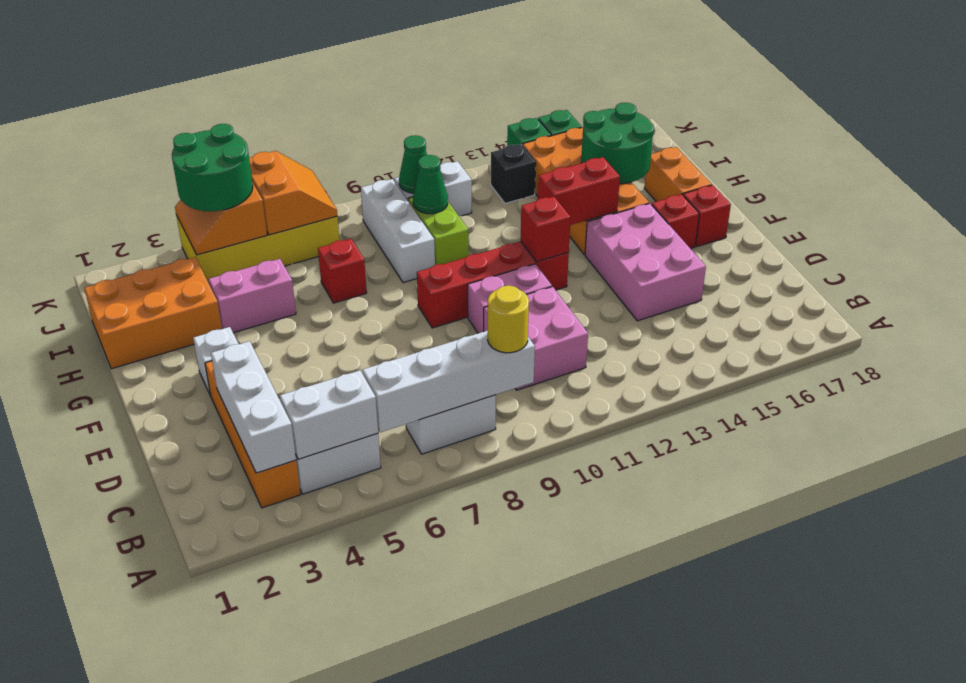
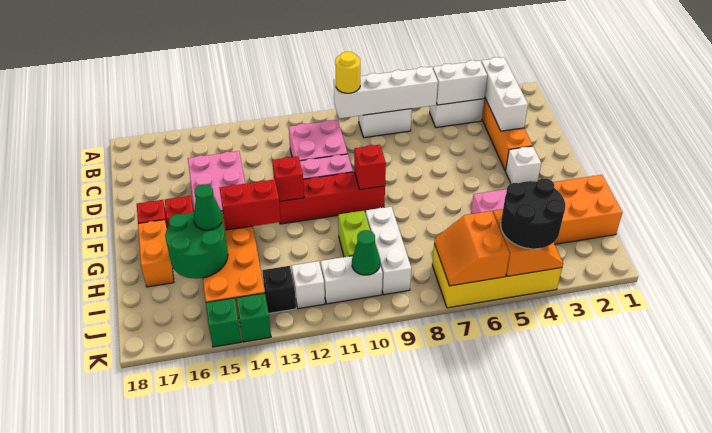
red brick H7 level 1 -> red brick F9 level 2
green cone I10 level 2 -> green cone H15 level 3
green round brick J4:K5 level 3 -> black round brick J4:K5 level 3
none -> white brick J12 level 1

